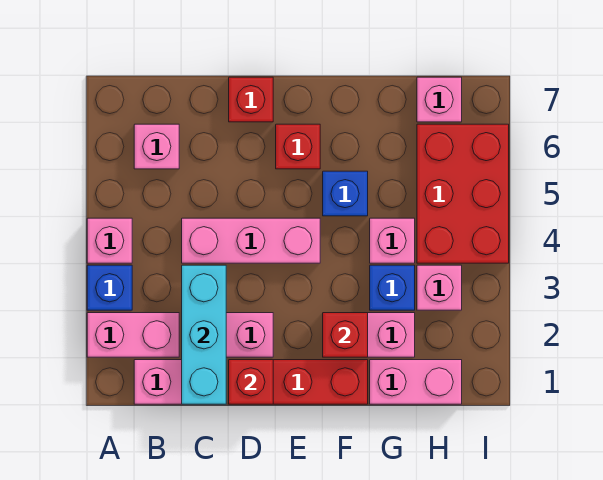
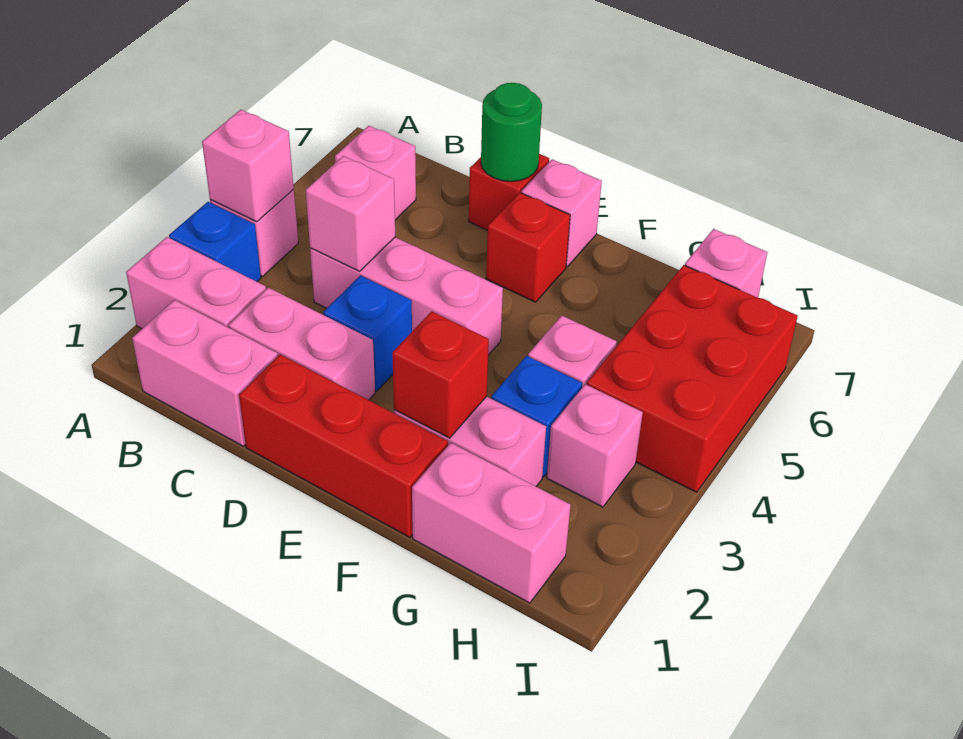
none -> pink brick A4 level 2
cyan brick C1:C3 level 2 -> none
none -> pink brick C4 level 2
red brick D1 level 2 -> none
none -> green round brick D7 level 2
none -> pink brick E7 level 1
blue brick F5 level 1 -> blue brick D3 level 1

